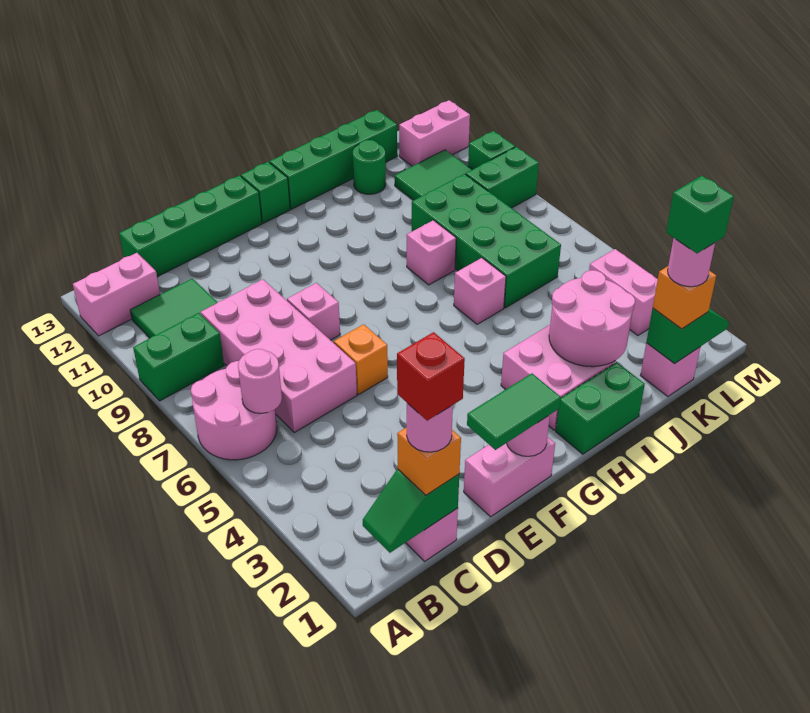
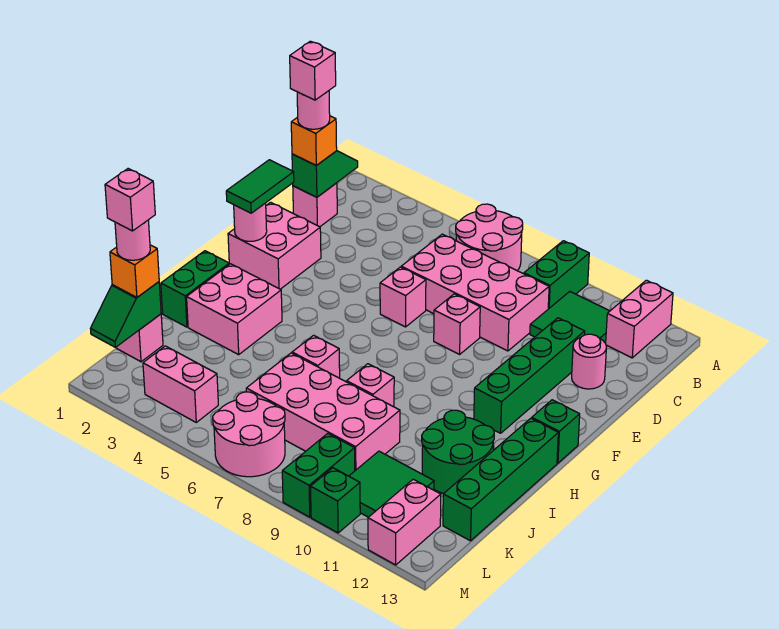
pink round brick B6 level 2 -> pink round brick D12 level 1
red brick C1 level 5 -> pink brick C1 level 5
green brick C13:F13 level 1 -> green brick D11:G11 level 1
pink brick E1:F1 level 1 -> pink brick E1:F2 level 1
orange brick E6 level 1 -> pink brick E6 level 1
pink round brick I2:J3 level 2 -> pink round brick L6:M7 level 1
green brick J6:K9 level 1 -> pink brick J6:K9 level 1
green round brick J12 level 1 -> green round brick I11:J12 level 1
green brick K1 level 5 -> pink brick K1 level 5

